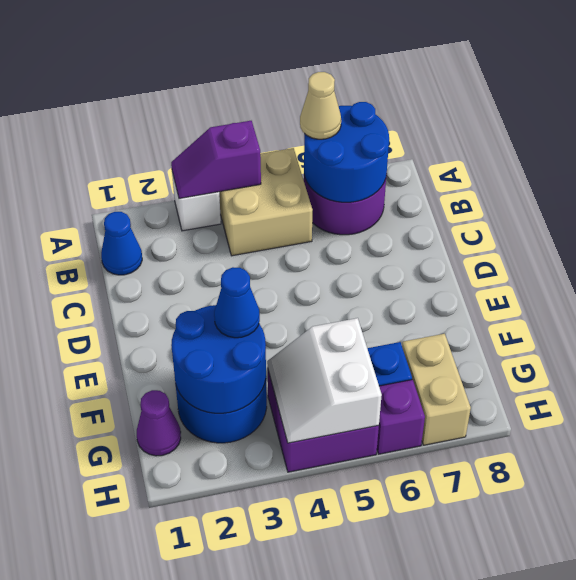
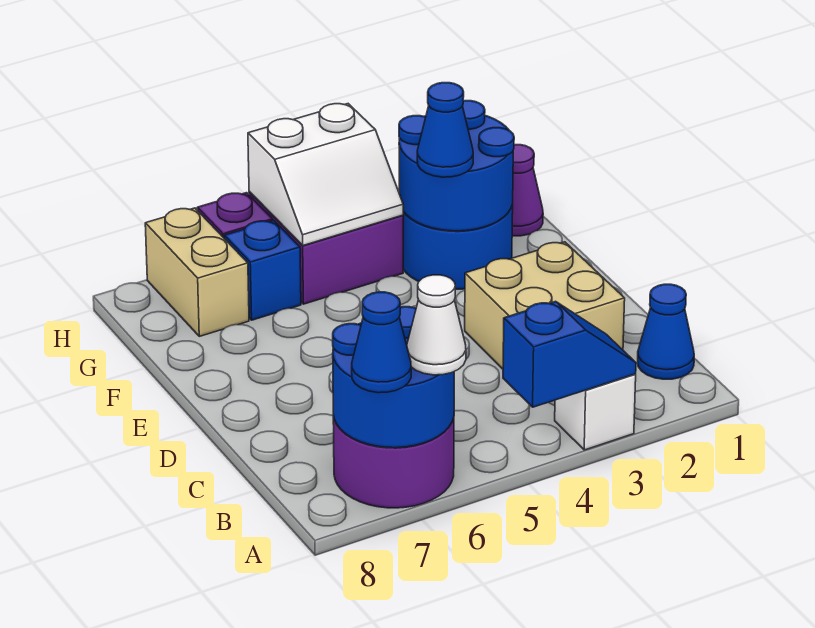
purple slope A3:A4 level 2 top 4 -> blue slope A3:A4 level 2 top 4
tan brick A4:B5 level 1 -> tan brick C2:D3 level 1
tan cone A6 level 3 -> white cone A6 level 3
none -> blue cone A7 level 3
white slope G4:H5 level 2 top 5 -> white slope G4:H5 level 2 top H

